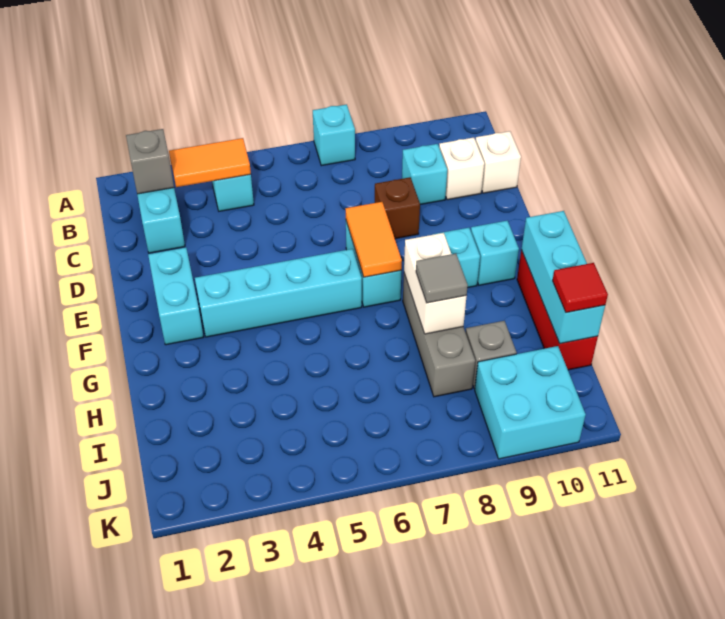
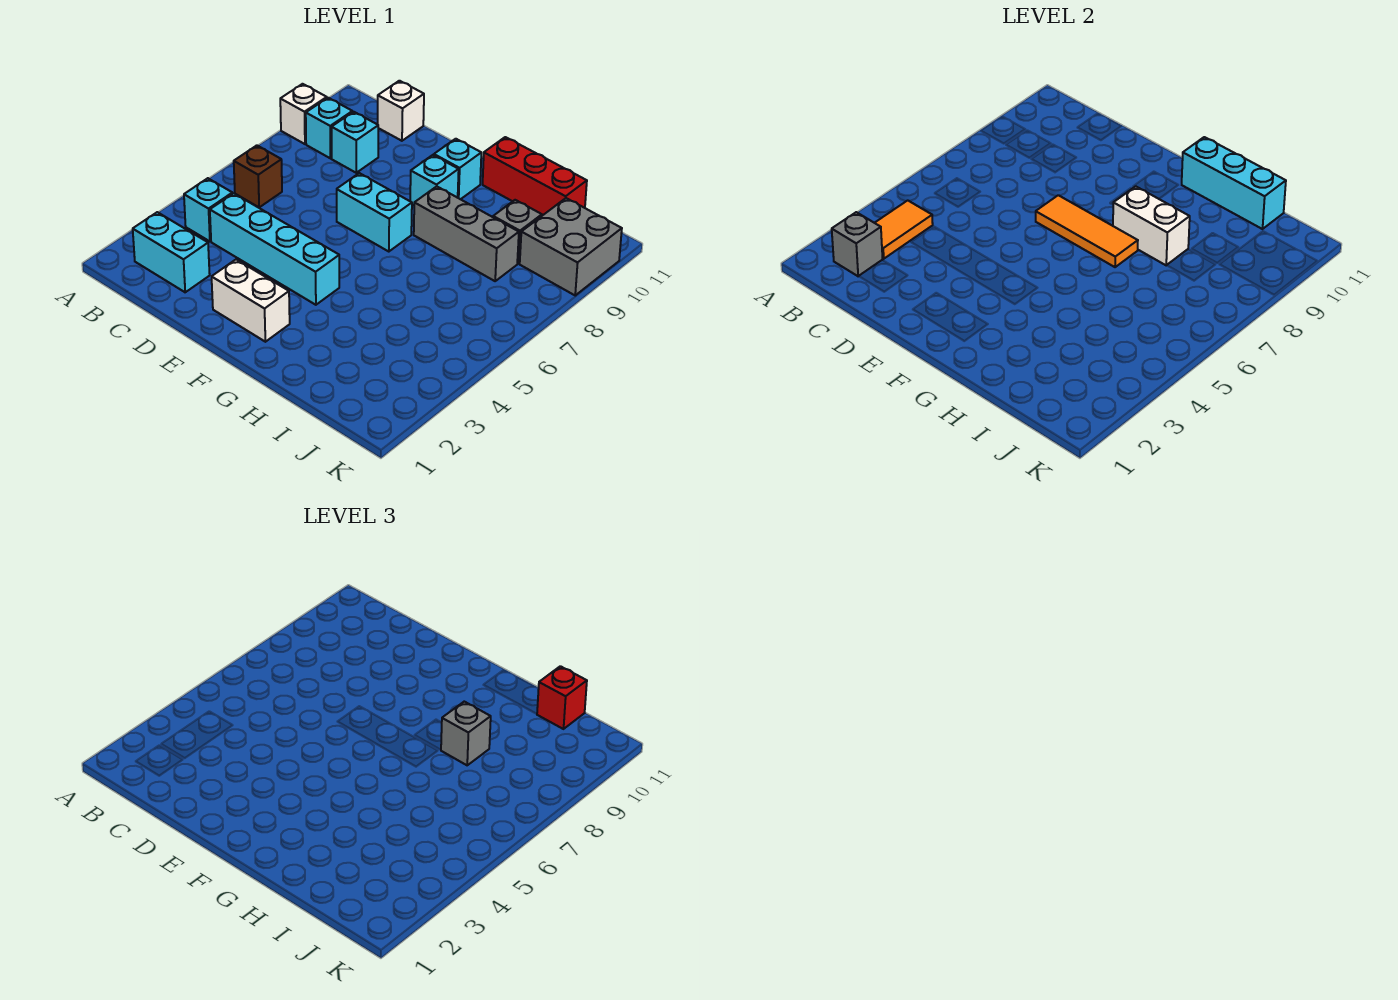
cyan brick A7 level 1 -> cyan brick B9 level 1
white brick C10 level 1 -> white brick A9 level 1
brown brick D8 level 1 -> brown brick B6 level 1
cyan brick E2:F2 level 1 -> white brick E2:F2 level 1
orange tile E7:F7 level 2 -> orange tile E7:G7 level 2
cyan brick F3:F6 level 1 -> cyan brick C4:F4 level 1
grey tile H8 level 3 -> grey brick H8 level 3
red tile I11 level 3 -> red brick I11 level 3
cyan brick J9:K10 level 1 -> grey brick J9:K10 level 1

